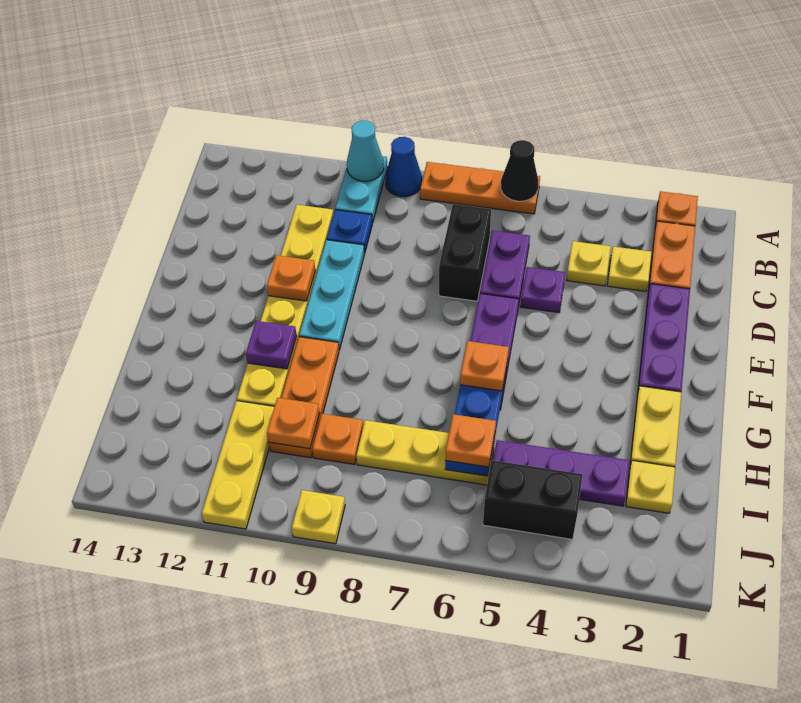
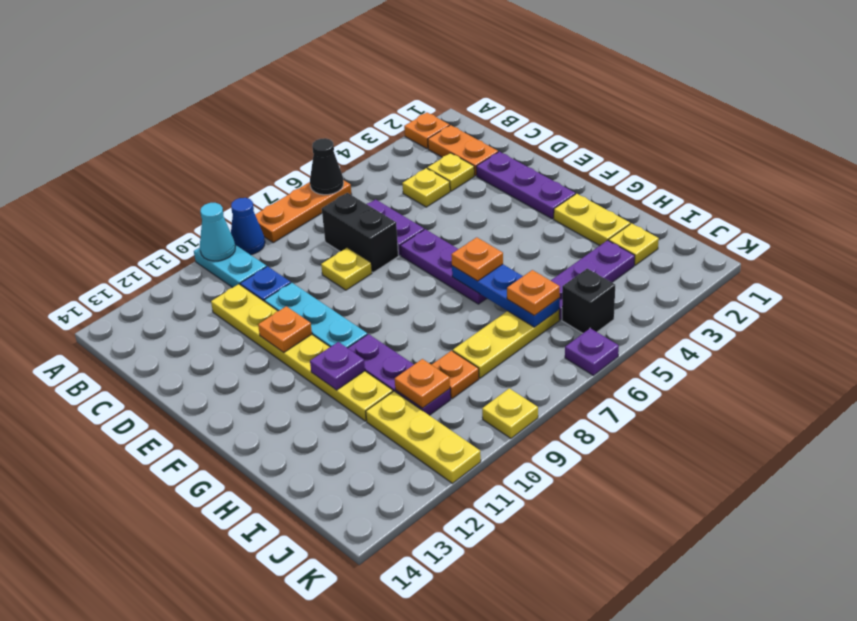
purple plate D5 level 1 -> purple plate K6 level 1
none -> yellow plate D8 level 1
orange plate G10:I10 level 1 -> purple plate G10:I10 level 1
black brick J4:J5 level 1 -> black brick J5 level 1

